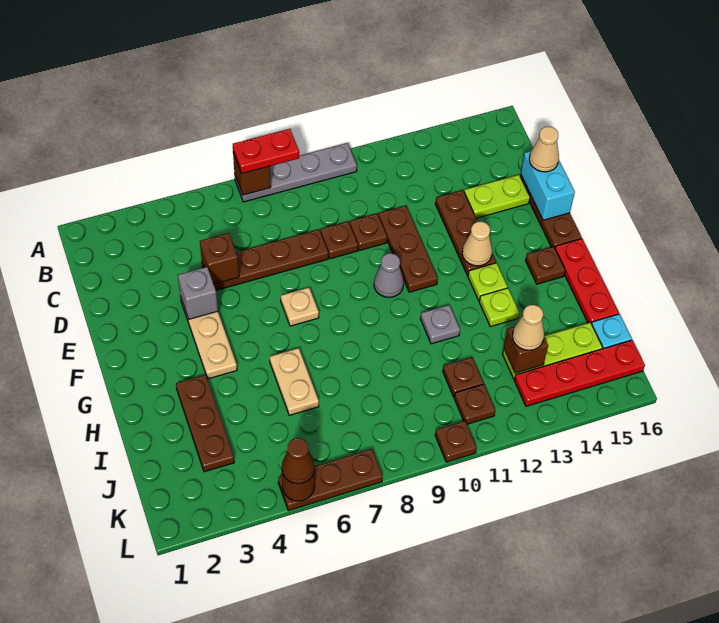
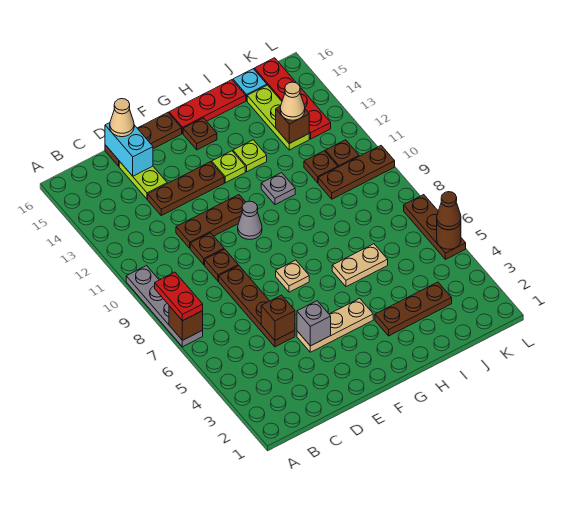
cyan brick D16:E16 level 2 -> cyan brick D15:D16 level 2
tan cone F13 level 2 -> none
brown plate L10 level 1 -> brown plate J10:L10 level 1

